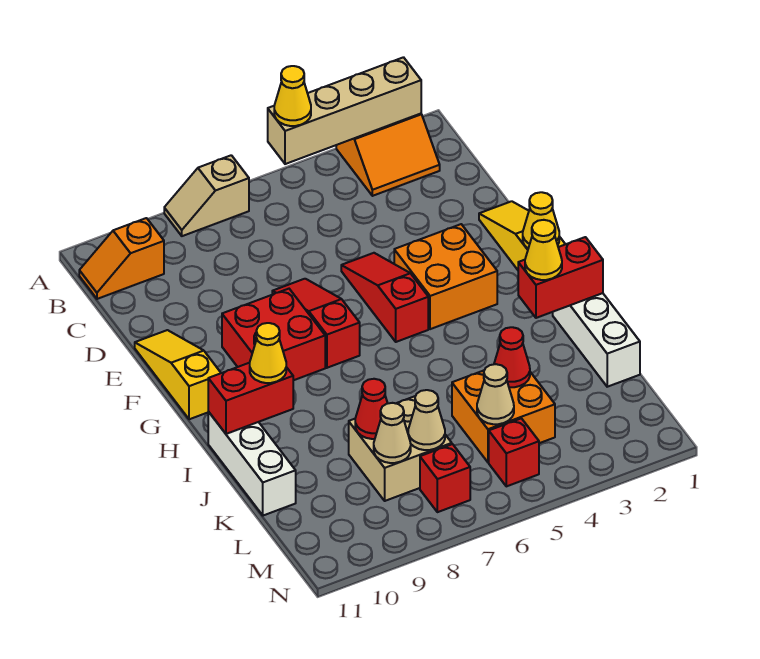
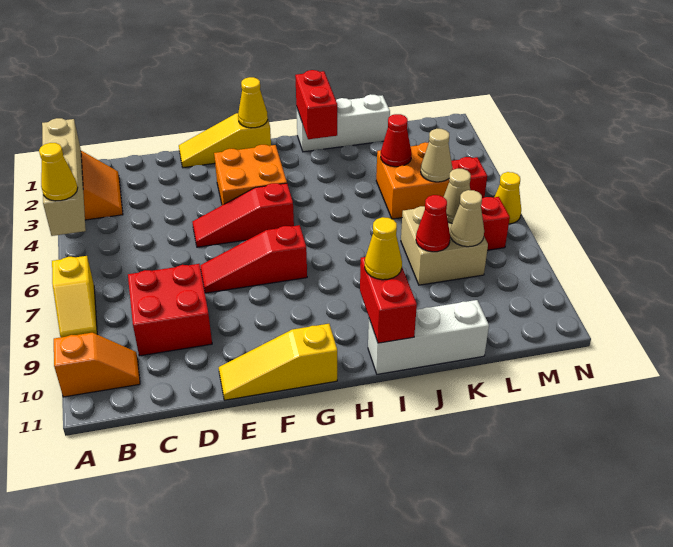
tan slope A7:A8 level 1 top 7 -> yellow slope A7:A8 level 1 top 7
orange slope B10:B11 level 1 top 10 -> orange slope A10:B10 level 1 top A
red brick F8:G9 level 1 -> red brick C8:D9 level 1
yellow cone I2 level 3 -> yellow cone N6 level 1

